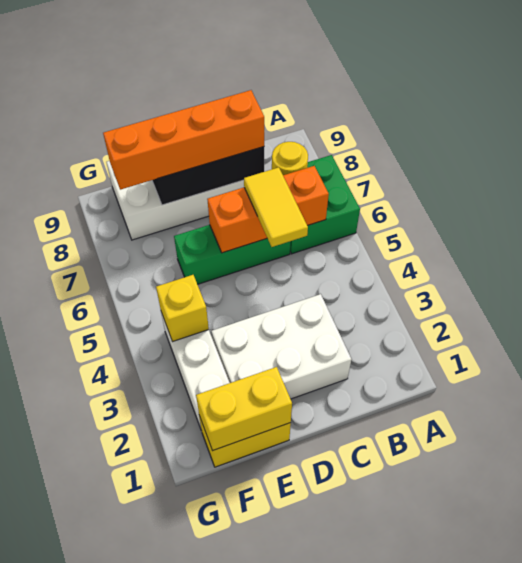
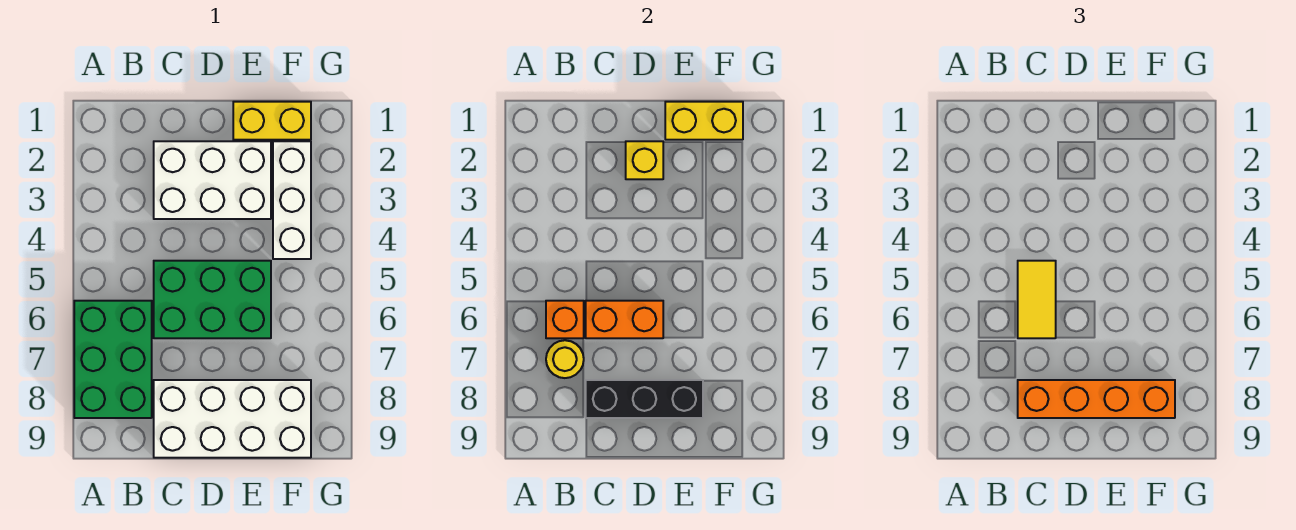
green brick A6:B7 level 1 -> green brick A6:B8 level 1
green brick C6:E6 level 1 -> green brick C5:E6 level 1
yellow brick F4 level 2 -> yellow brick D2 level 2

